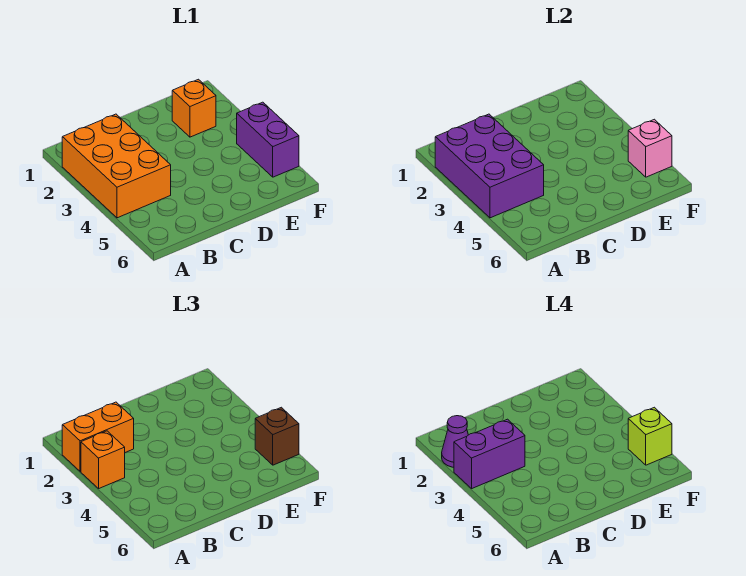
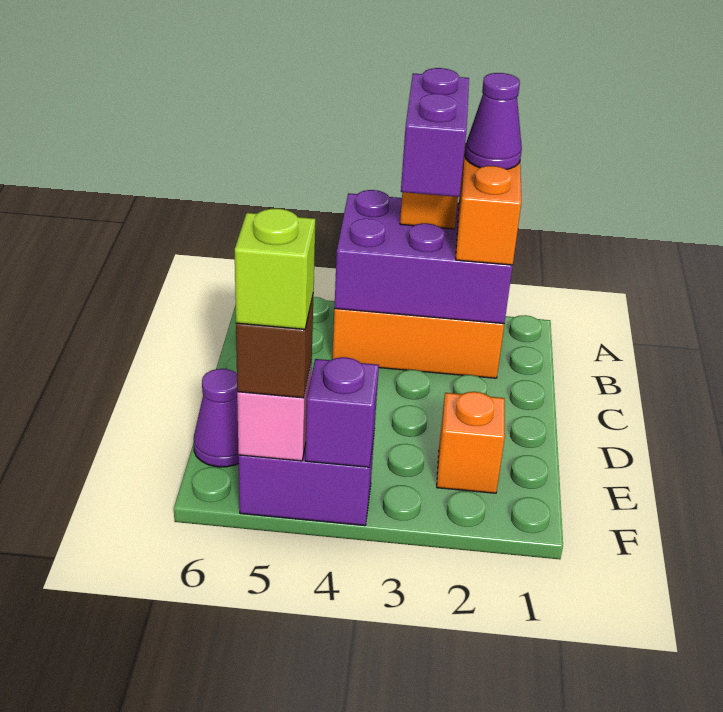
none -> purple cone E6 level 1
none -> purple brick F4 level 2

